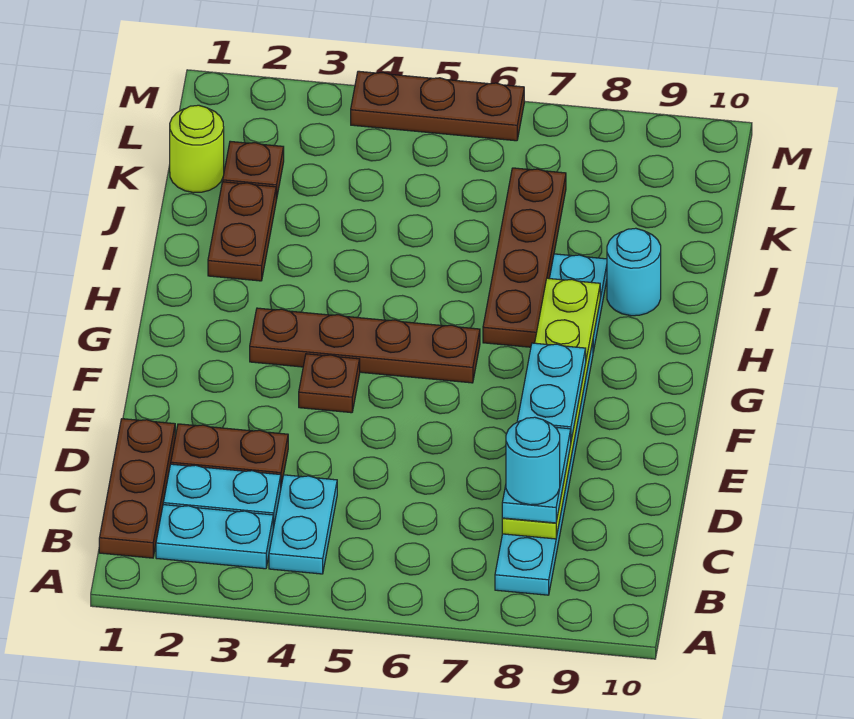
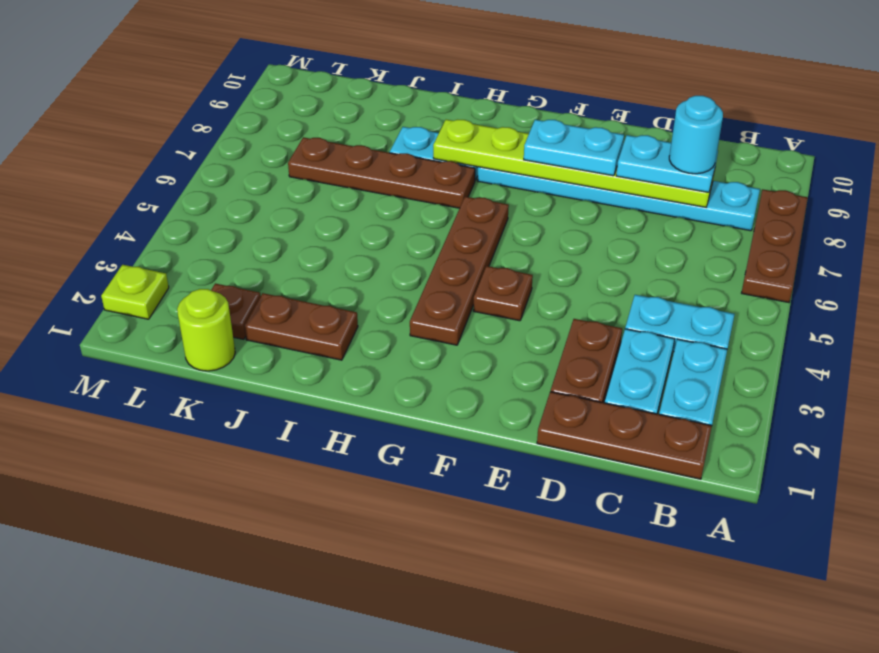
cyan round brick I9 level 1 -> none
none -> lime plate M2 level 1
brown plate M4:M6 level 1 -> brown plate A6:A8 level 1

